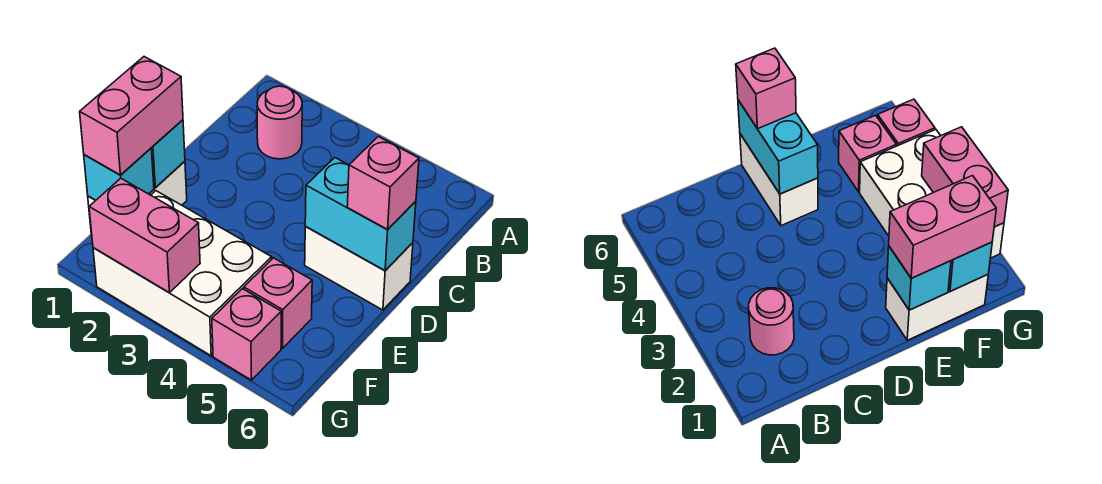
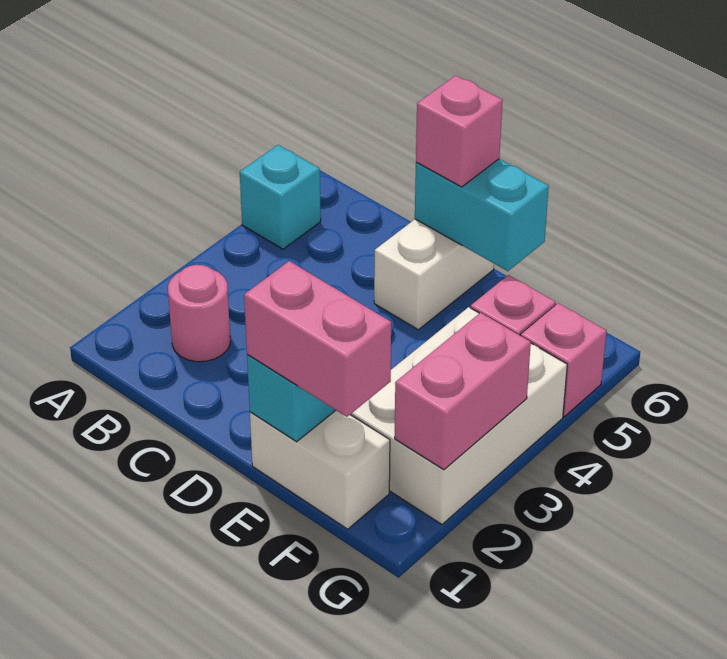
cyan brick D5:D6 level 2 -> cyan brick D6:E6 level 2
cyan brick F1 level 2 -> cyan brick A5 level 1

